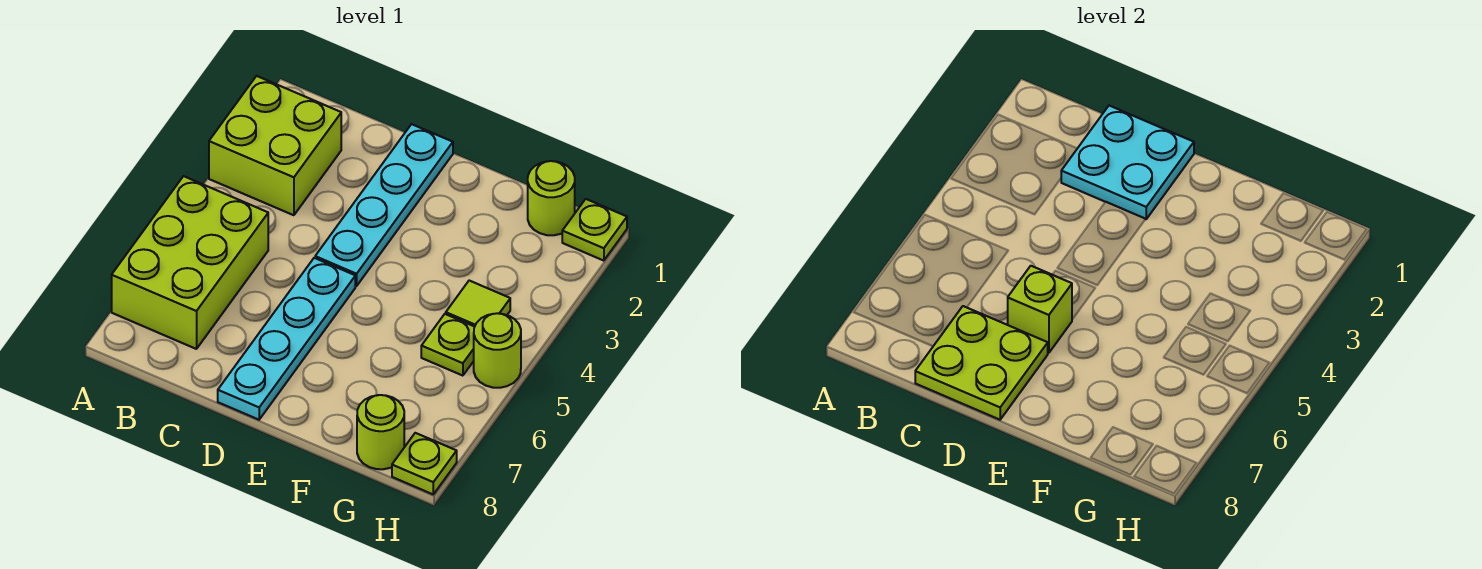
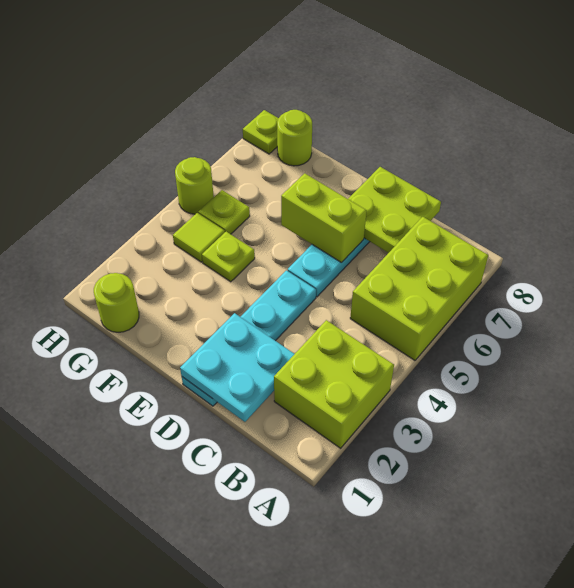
lime brick D6 level 2 -> lime brick D6:E6 level 2
lime plate H1 level 1 -> lime plate F4 level 1

